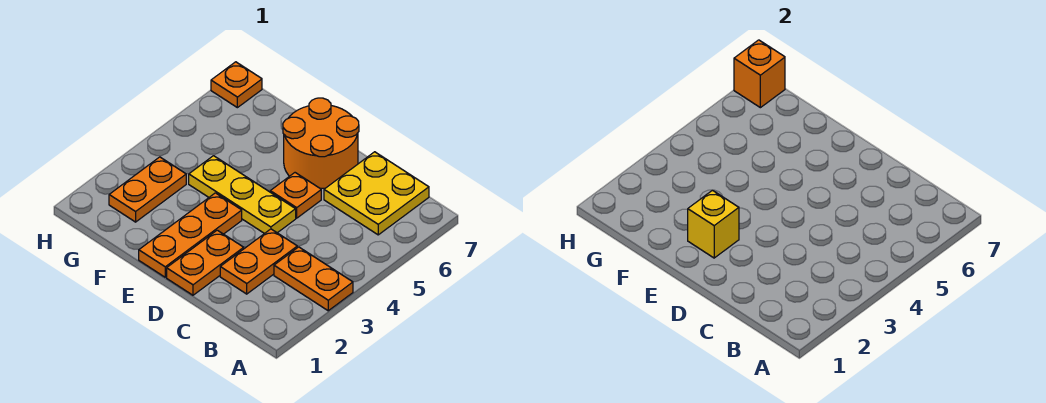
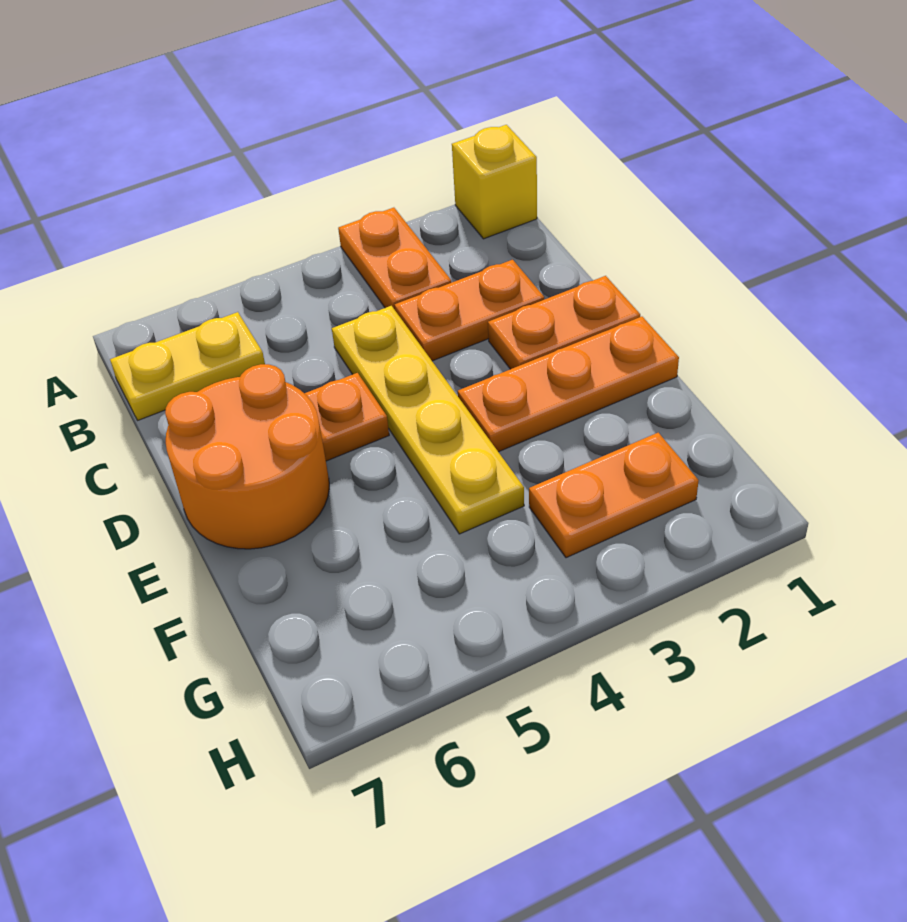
yellow plate B6:C7 level 1 -> yellow plate B6:B7 level 1
yellow plate D4:F4 level 1 -> yellow plate C4:F4 level 1
yellow brick E2 level 2 -> yellow brick A1 level 1
orange plate H7 level 1 -> none
orange brick H7 level 2 -> none

